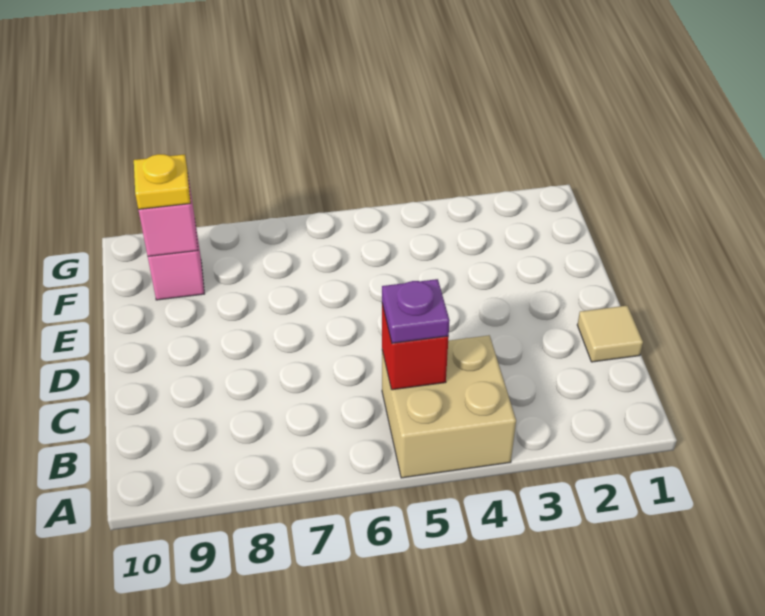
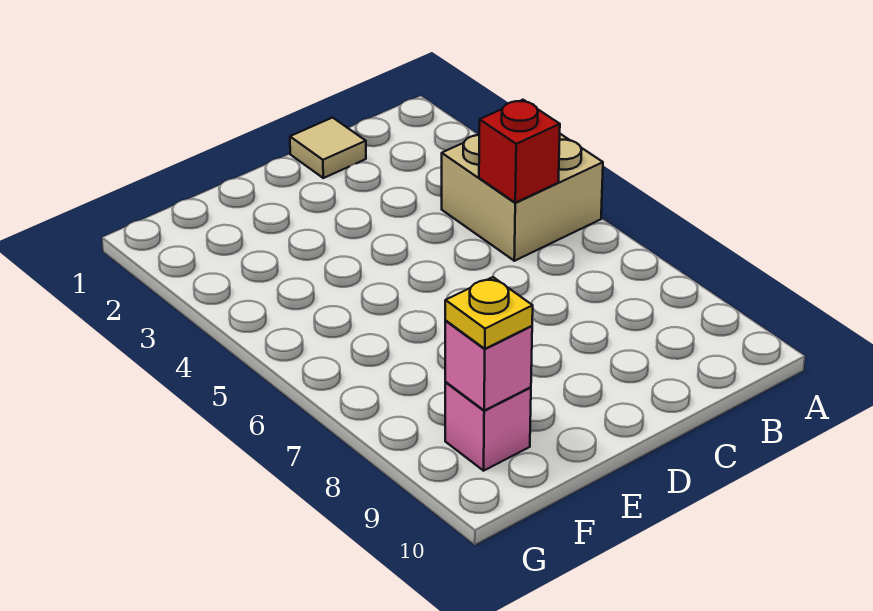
purple plate B5 level 3 -> none

